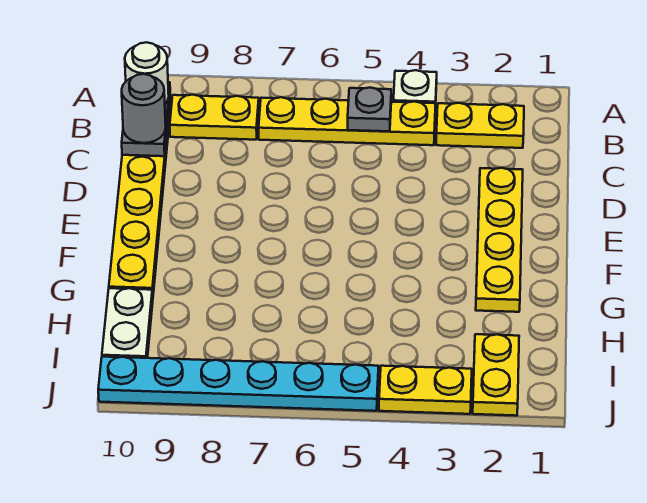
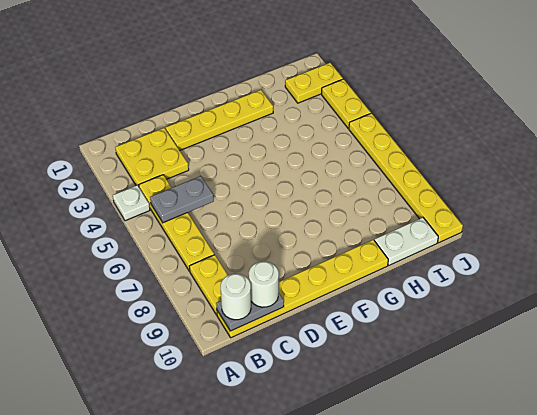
yellow plate B2:B3 level 1 -> yellow plate B2:C3 level 1
grey plate B5 level 2 -> grey plate B5:C5 level 2
grey round brick C10 level 3 -> white round brick C10 level 3
cyan plate J5:J10 level 1 -> yellow plate J5:J10 level 1

